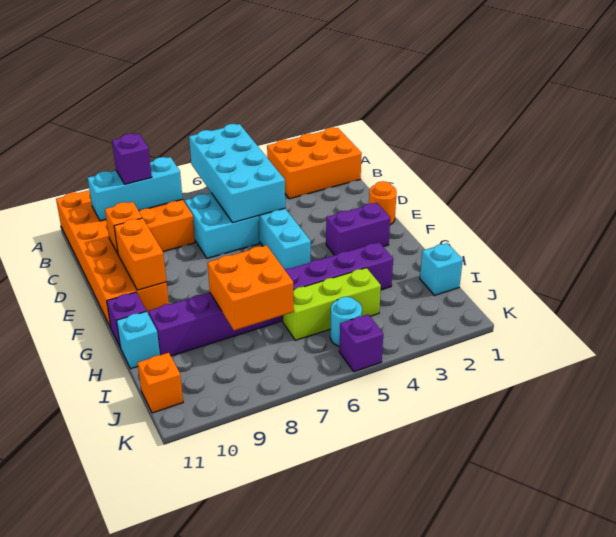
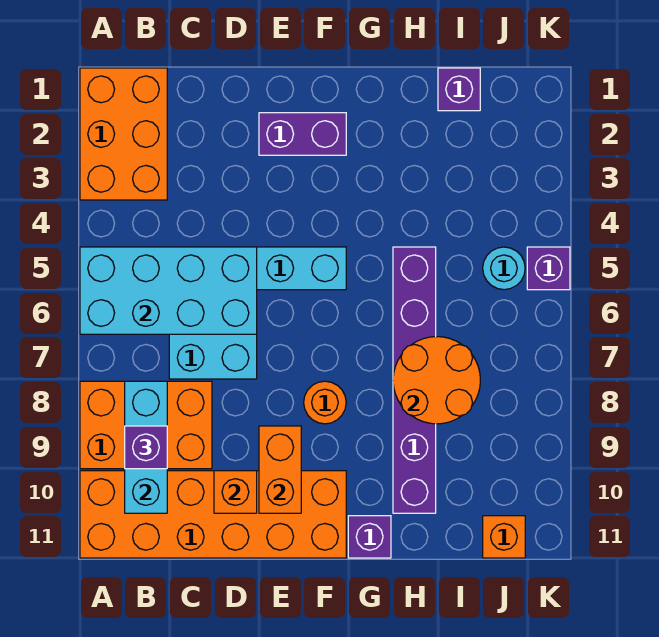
orange round brick E1 level 1 -> orange round brick F8 level 1
orange brick E10:F10 level 2 -> orange brick E9:E10 level 2
purple brick F2:F3 level 1 -> purple brick E2:F2 level 1
purple brick H3:H10 level 1 -> purple brick H5:H10 level 1
orange brick H7:I8 level 2 -> orange round brick H7:I8 level 2
cyan brick H11 level 1 -> none
cyan brick I1 level 1 -> purple brick I1 level 1
lime brick I4:I6 level 1 -> none

